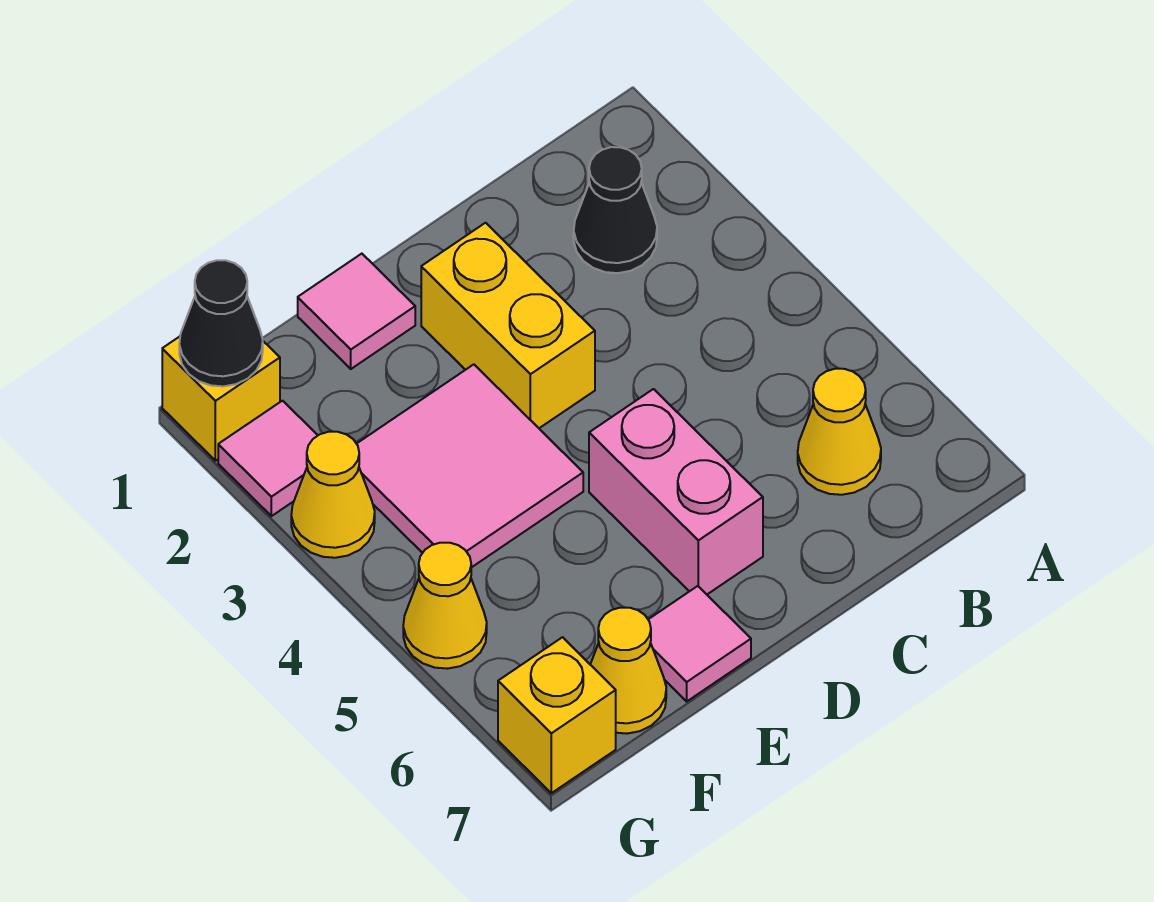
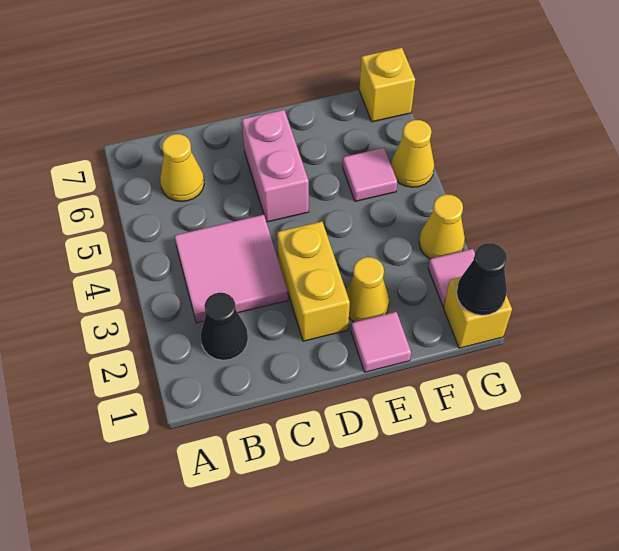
pink tile E3:F4 level 1 -> pink tile B3:C4 level 1
pink tile E7 level 1 -> pink tile F5 level 1
yellow cone F7 level 1 -> yellow cone E2 level 1

